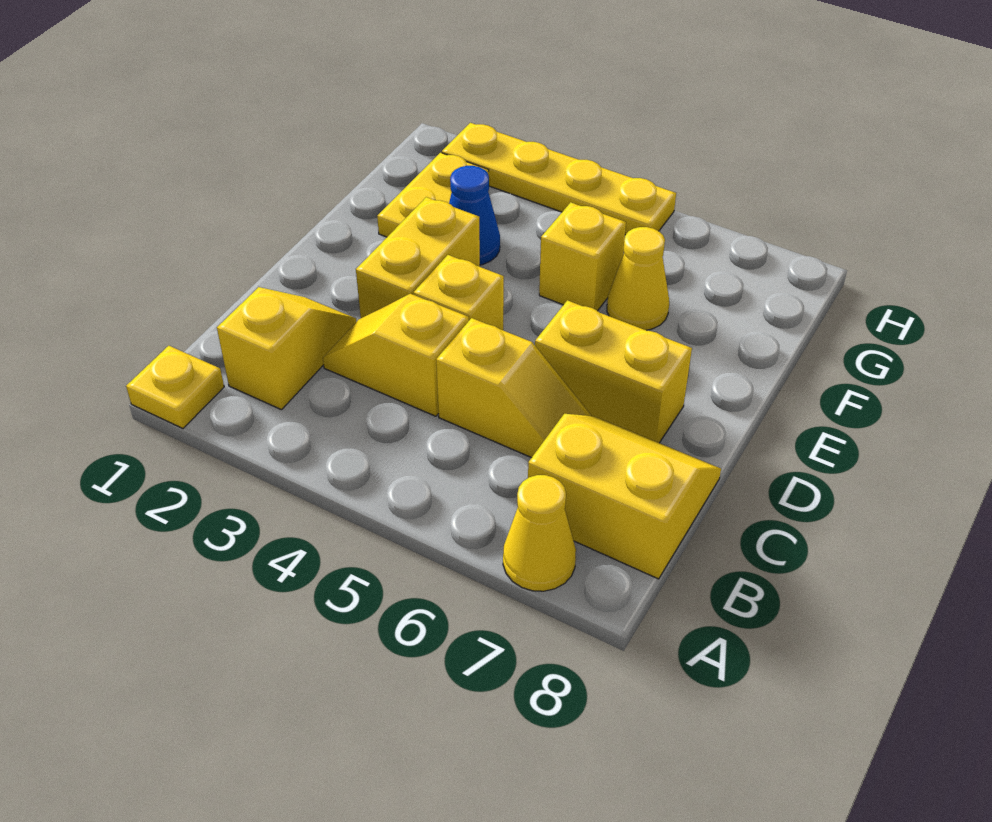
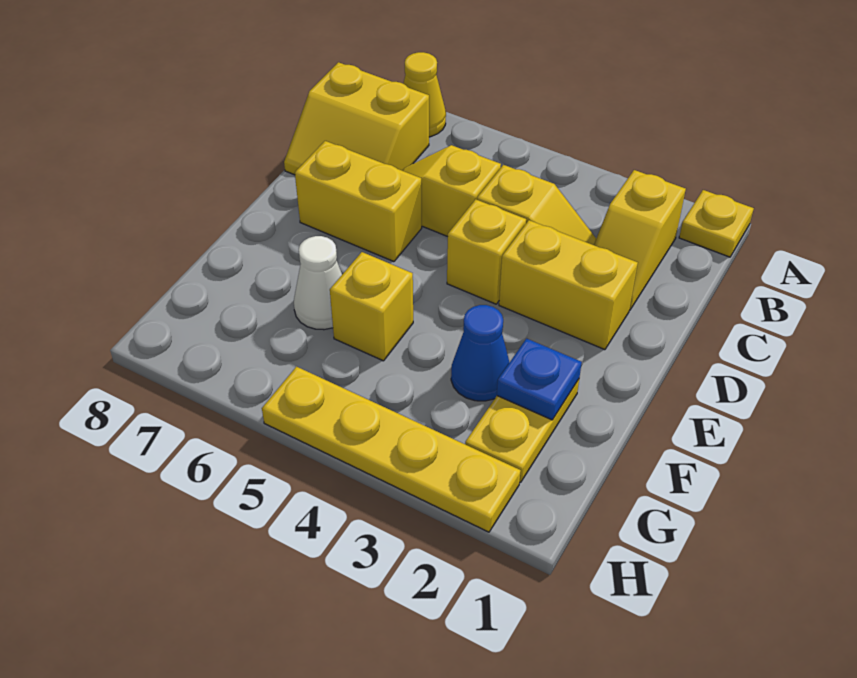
yellow brick D3:E3 level 1 -> yellow brick D2:D3 level 1
none -> blue plate F2 level 2
yellow cone F6 level 1 -> white cone F6 level 1

